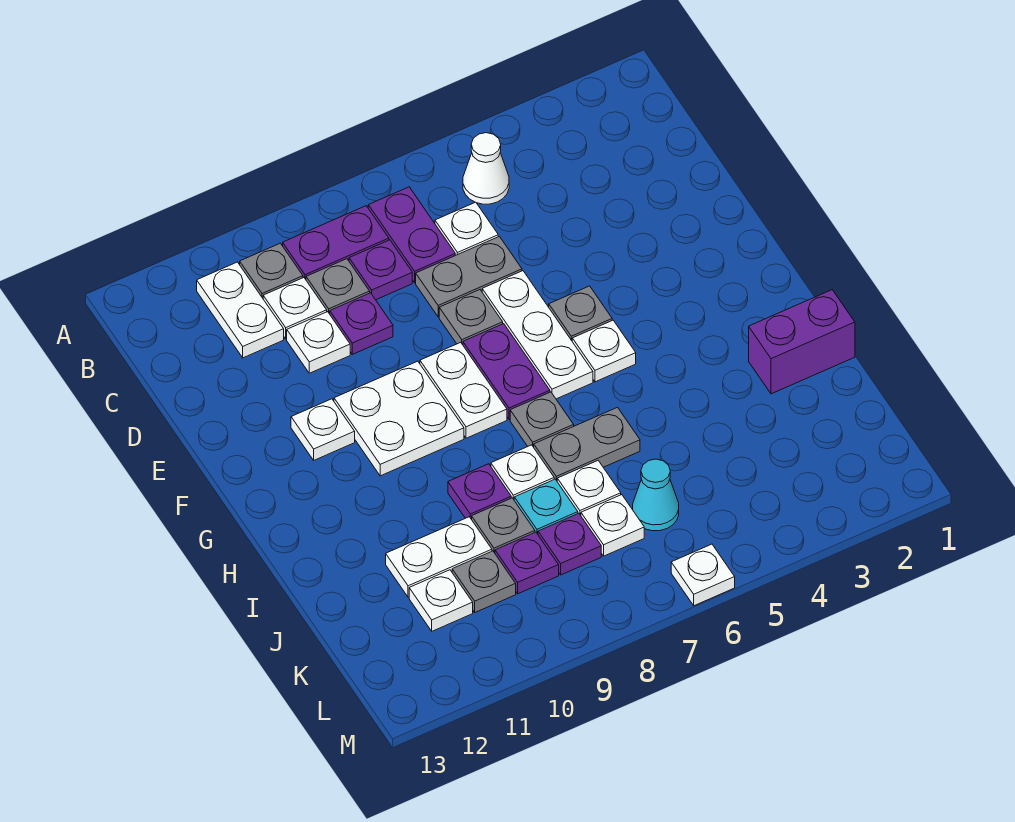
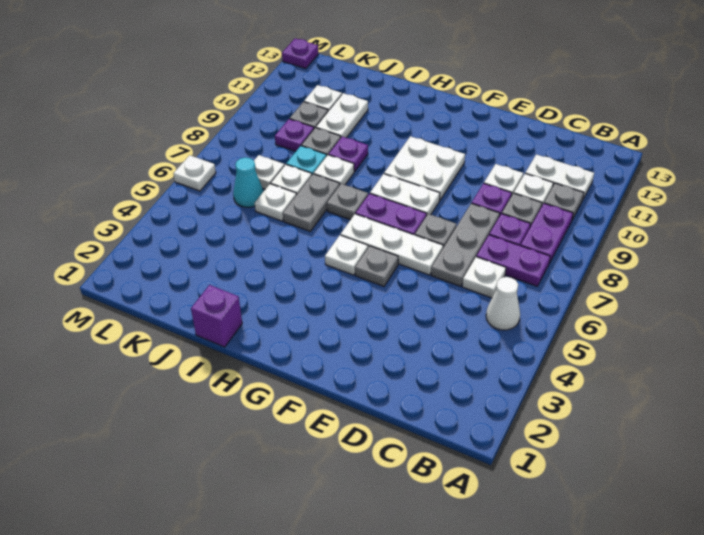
grey plate D6:D7 level 1 -> grey plate D6:D8 level 1
white plate F11 level 1 -> white plate J6 level 1
purple brick I1:I2 level 1 -> purple brick I1 level 1
purple plate K8 level 1 -> purple plate M13 level 1

